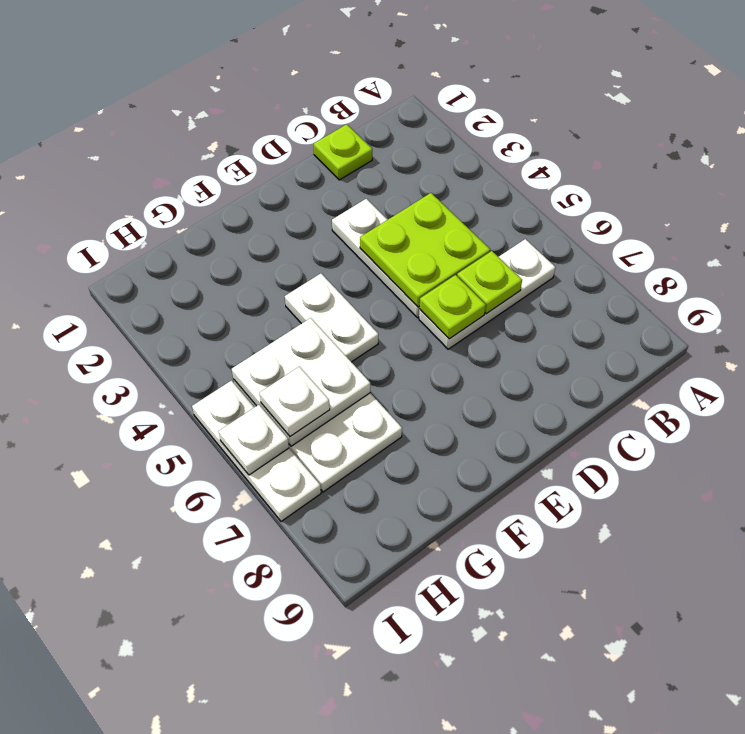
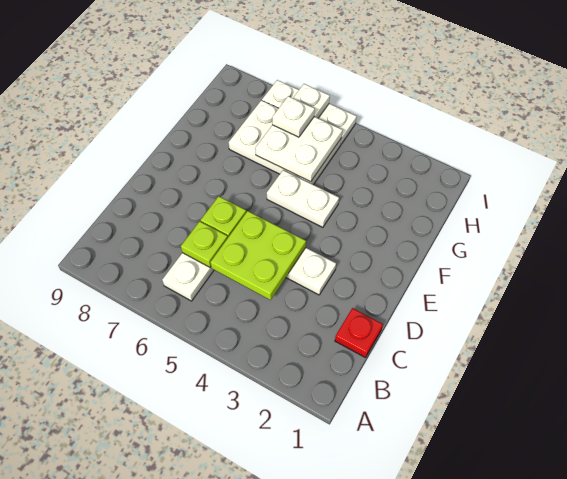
lime plate C1 level 1 -> red plate C1 level 1

